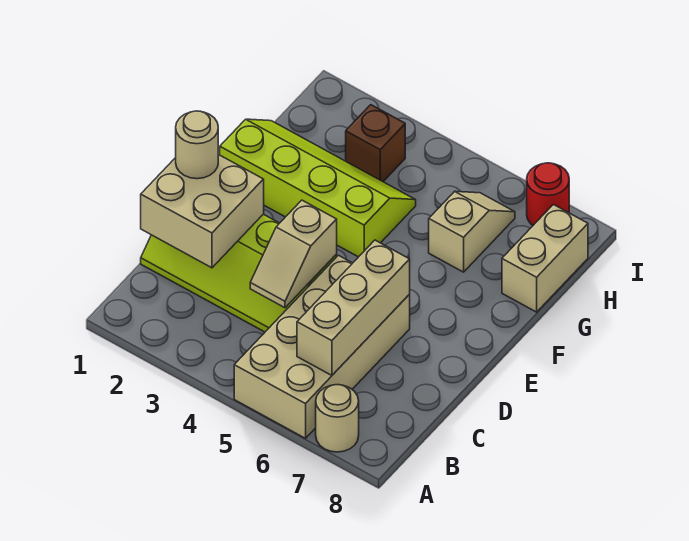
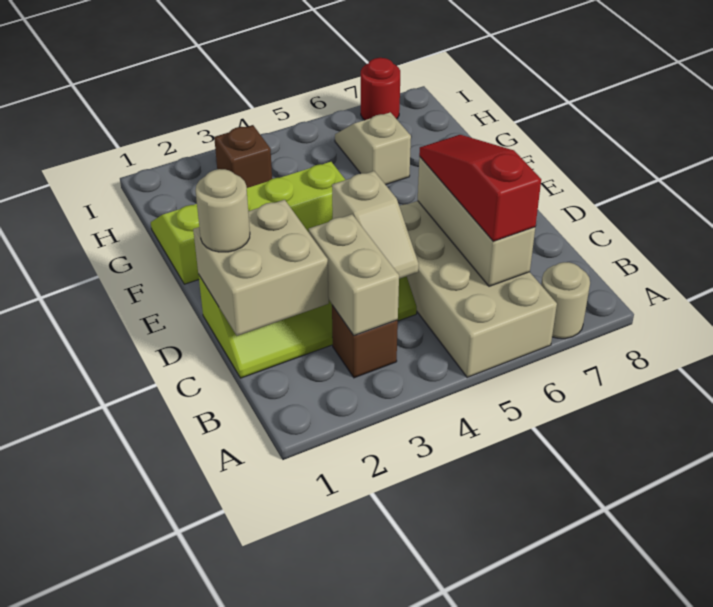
none -> brown brick B3 level 1
none -> red slope B6:D6 level 3 top B
tan brick G8:H8 level 1 -> tan brick B3:C3 level 2

